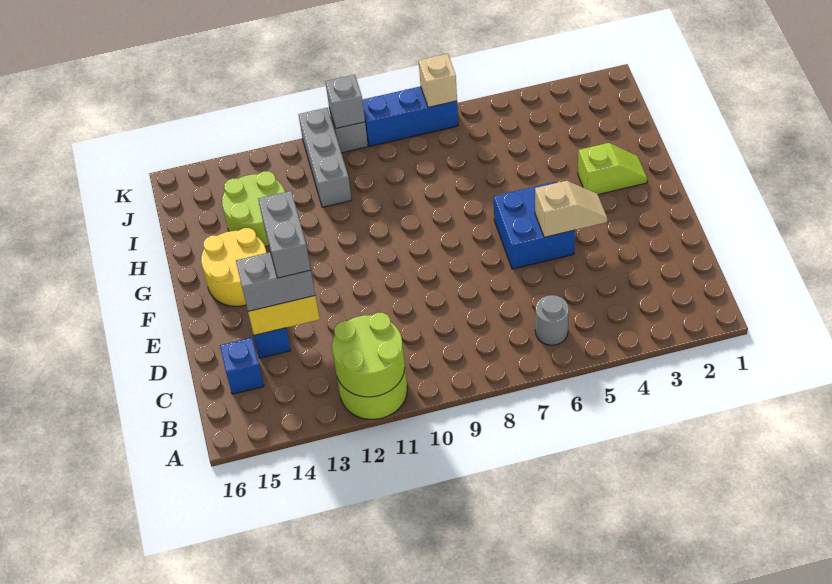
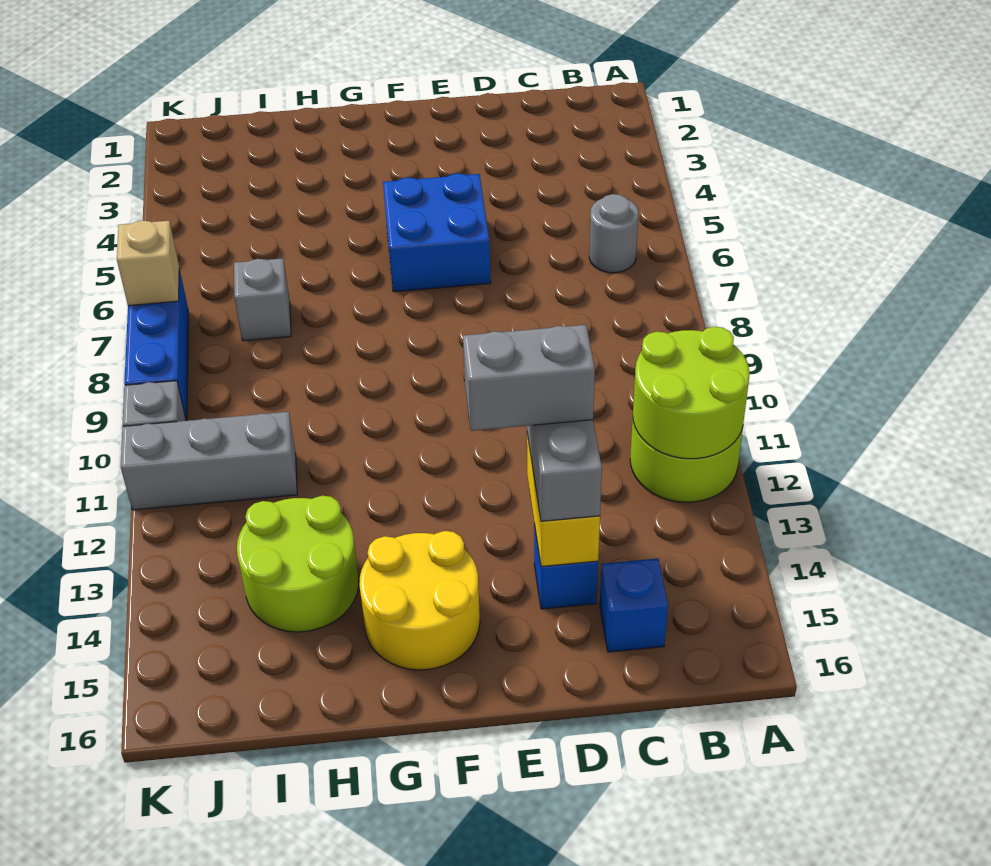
tan slope E4:E5 level 2 top 5 -> none
lime slope G2:G3 level 1 top 3 -> none
grey brick K10 level 2 -> grey brick I7 level 1

